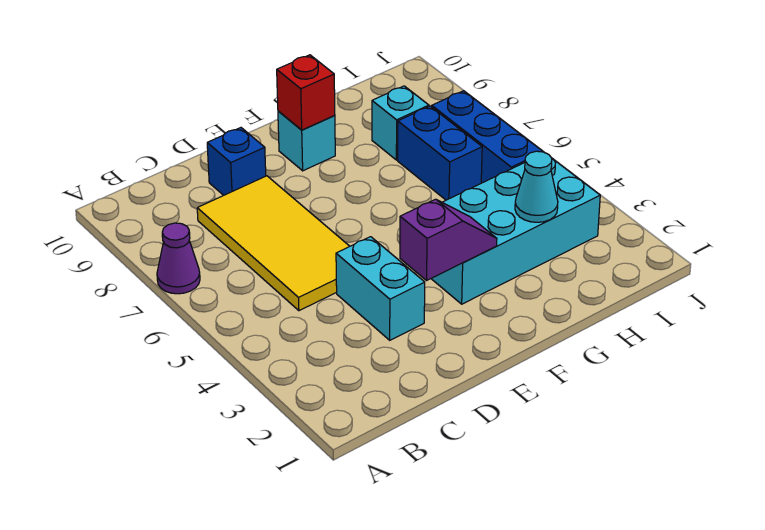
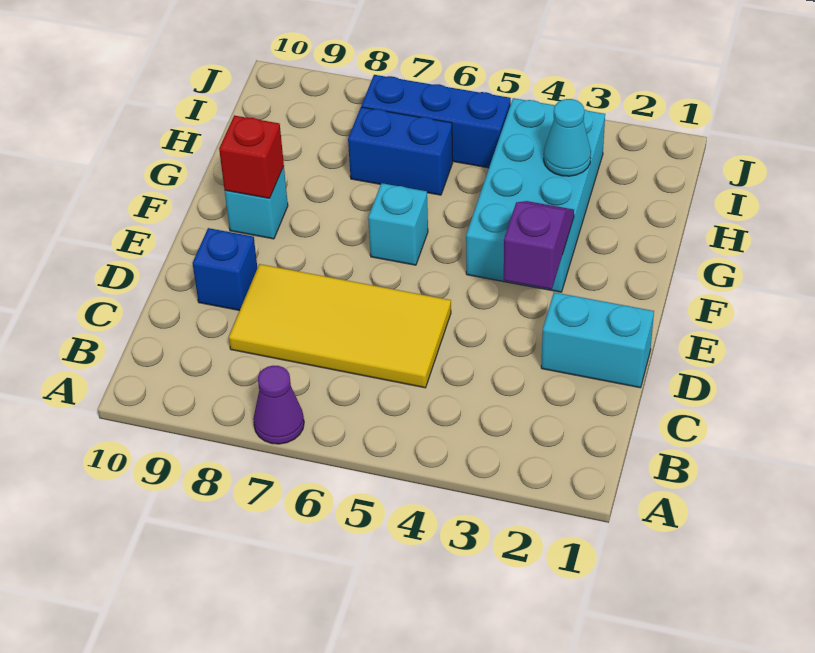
cyan brick D3:D4 level 1 -> cyan brick D1:D2 level 1
cyan brick H8 level 1 -> cyan brick F6 level 1

